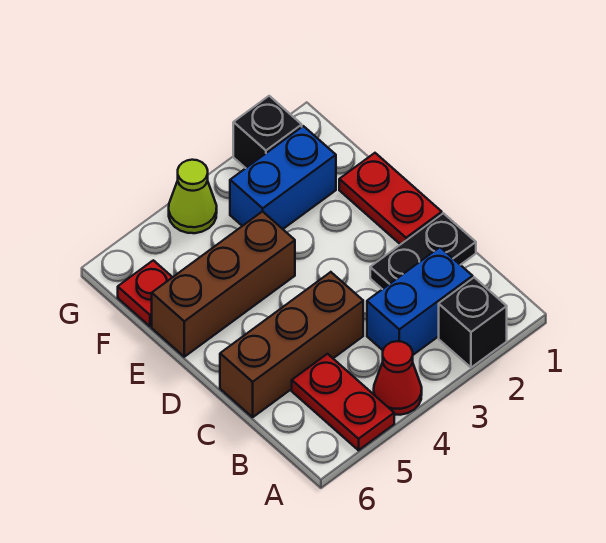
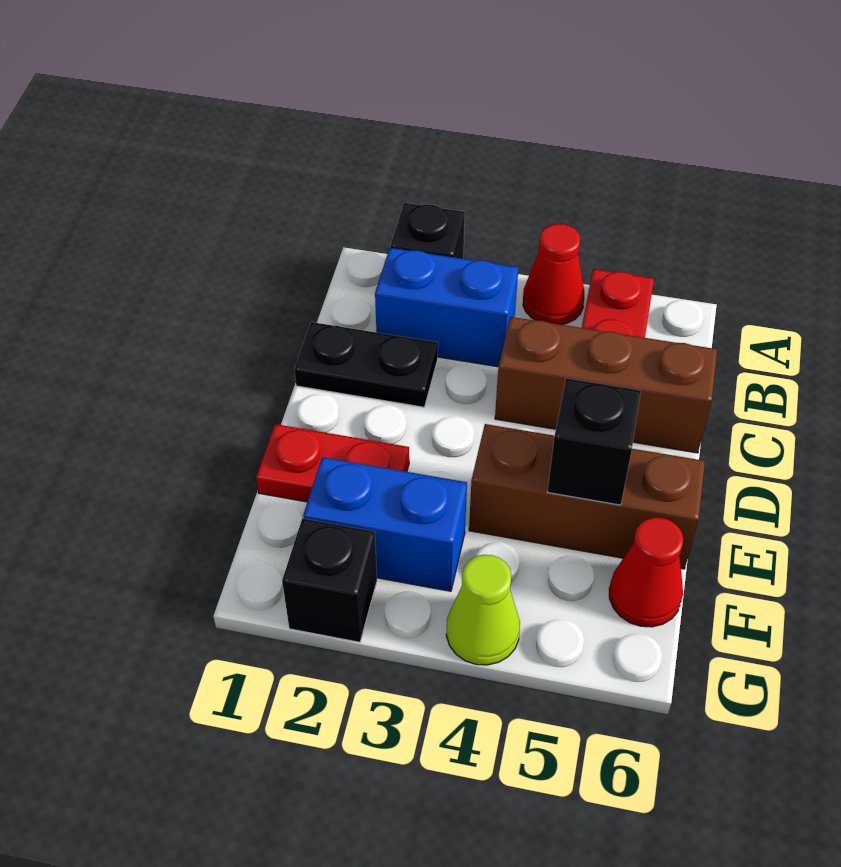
red plate D1:E1 level 1 -> red plate E1:E2 level 1
none -> black brick E5 level 2
red plate F6 level 1 -> red cone F6 level 1

